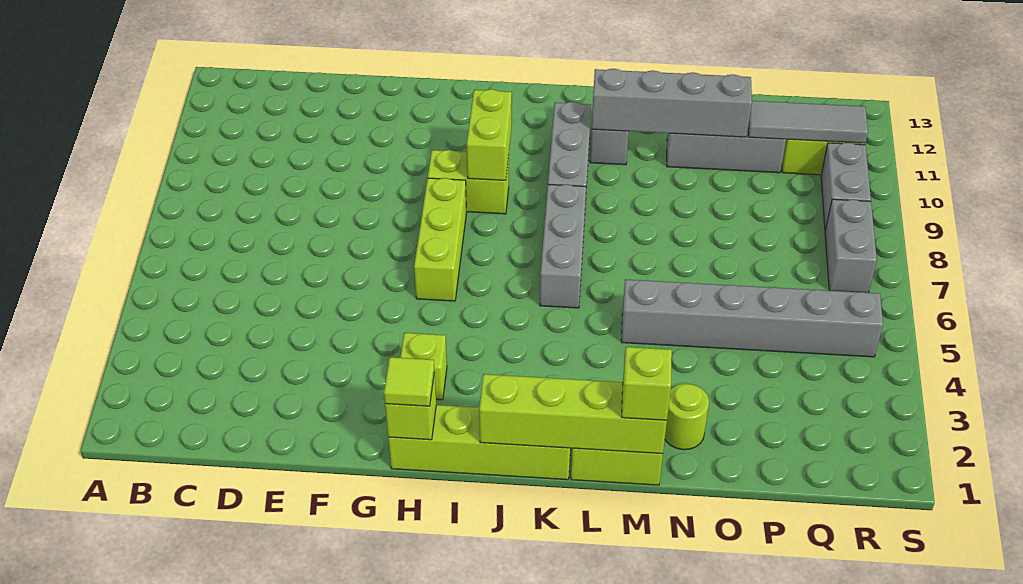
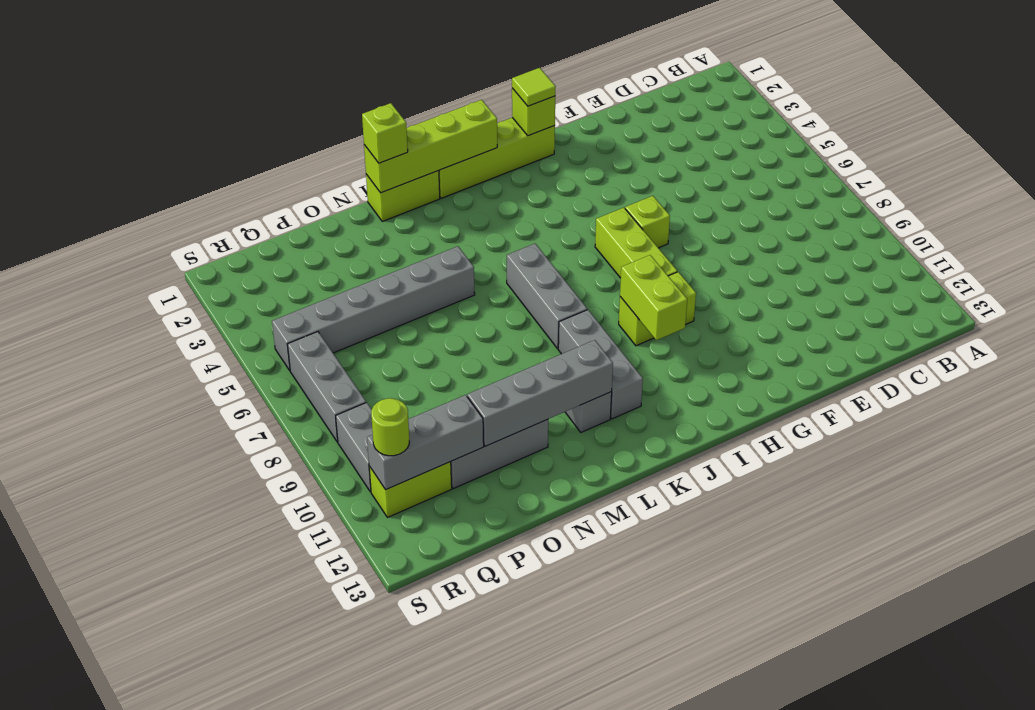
lime brick H3 level 1 -> lime brick G6 level 1
lime round brick N2 level 1 -> lime round brick R11 level 3
grey tile P11:R11 level 2 -> grey brick P11:R11 level 2
grey brick R7:R8 level 1 -> grey brick R6:R8 level 1

